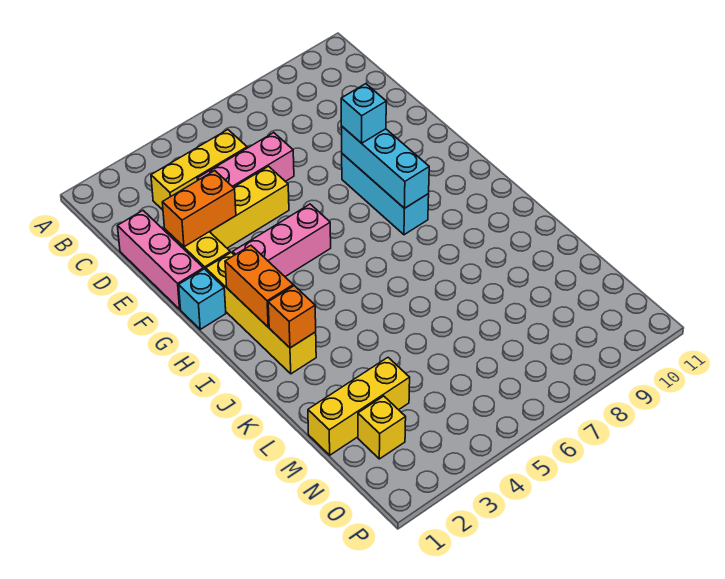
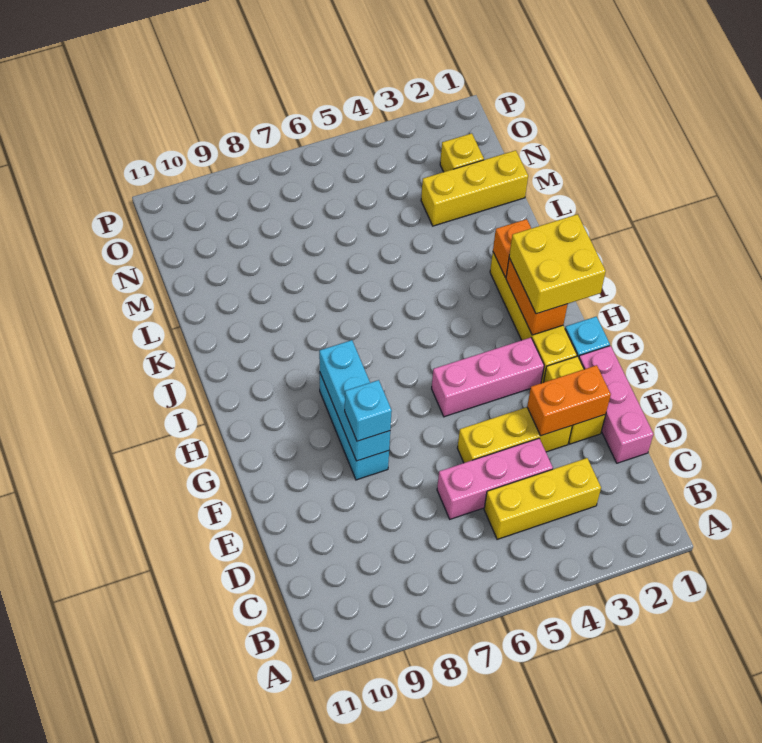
none -> yellow brick H1:I2 level 3

